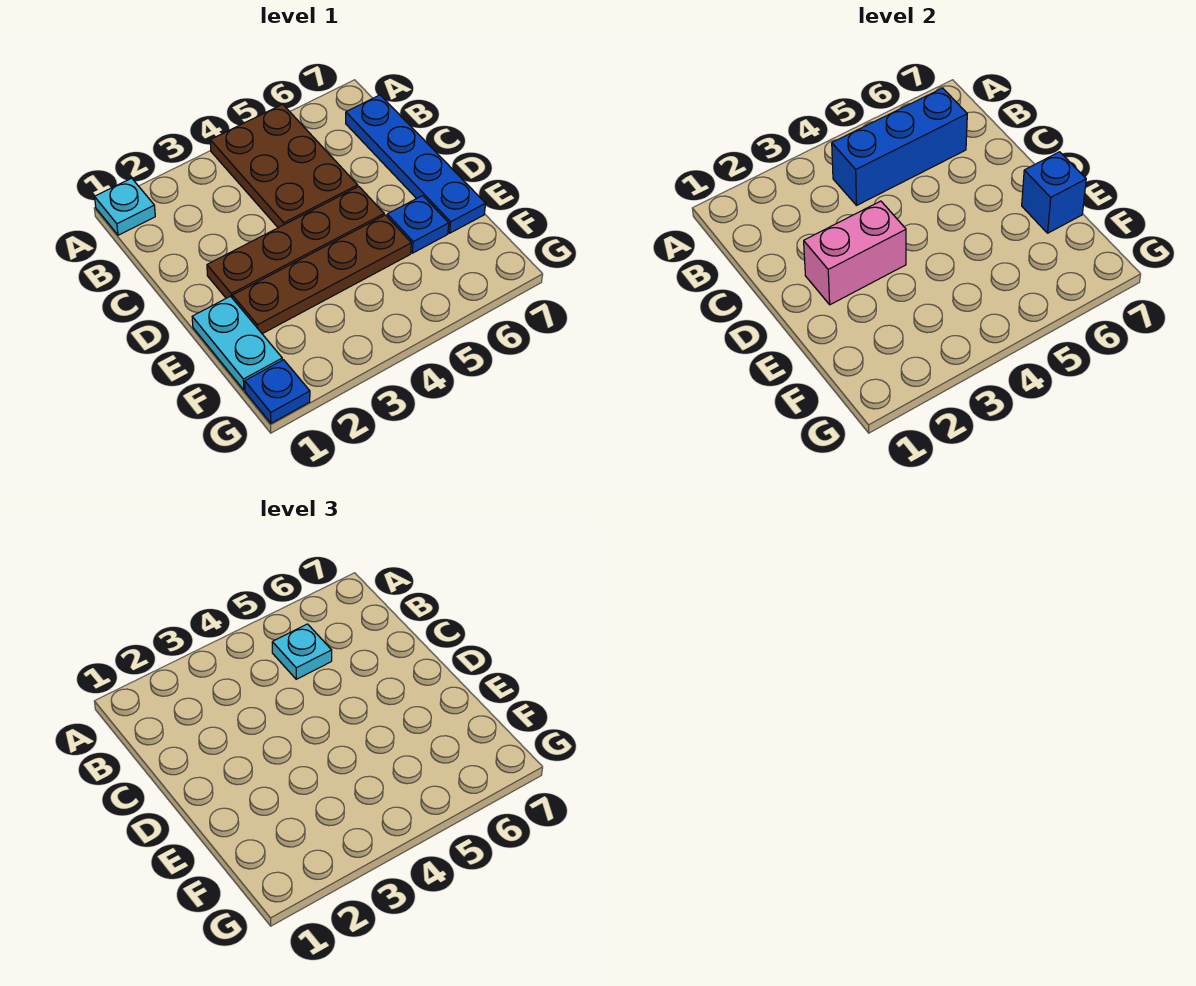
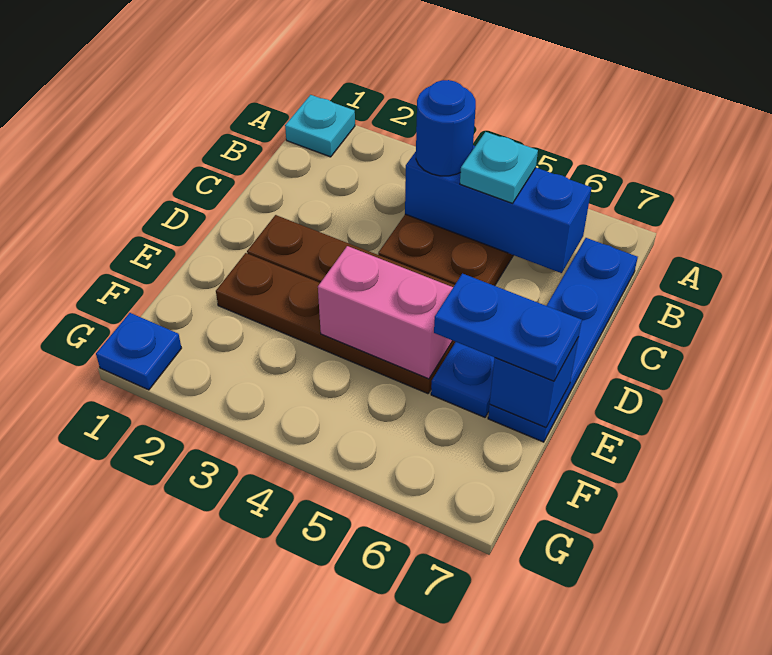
none -> blue round brick B4 level 3
pink brick D2:D3 level 2 -> pink brick E4:E5 level 2
cyan plate E1:F1 level 1 -> none
none -> blue plate E6:E7 level 3

